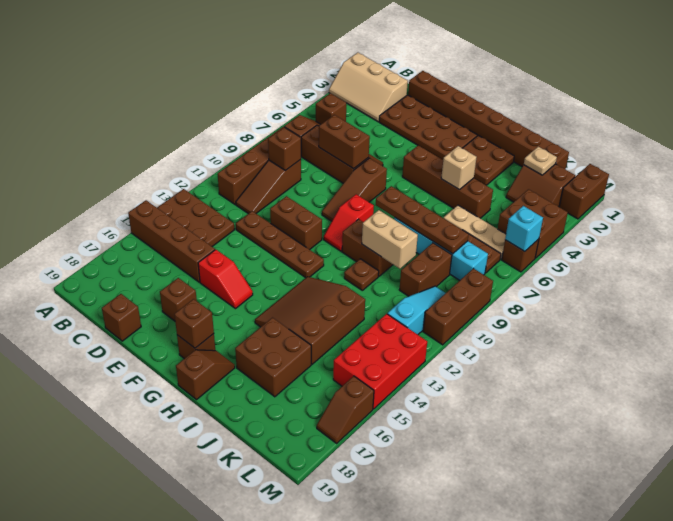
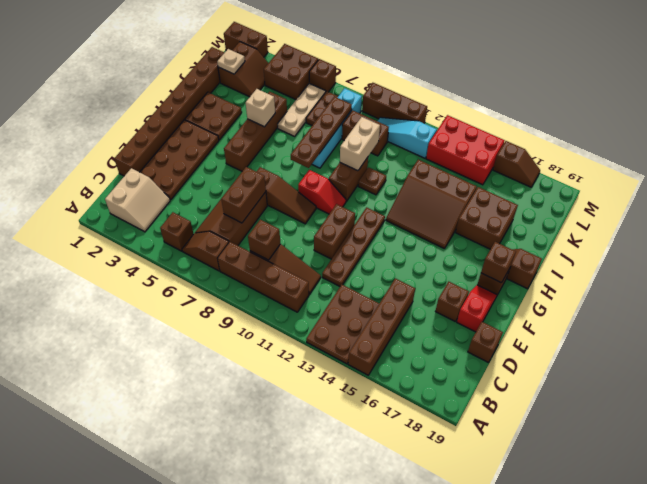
tan slope A2:C3 level 1 top 2 -> tan slope B2:C3 level 1 top 2
red slope E15:F15 level 1 top E -> red slope E18:F18 level 1 top E
cyan brick M6 level 2 -> none

